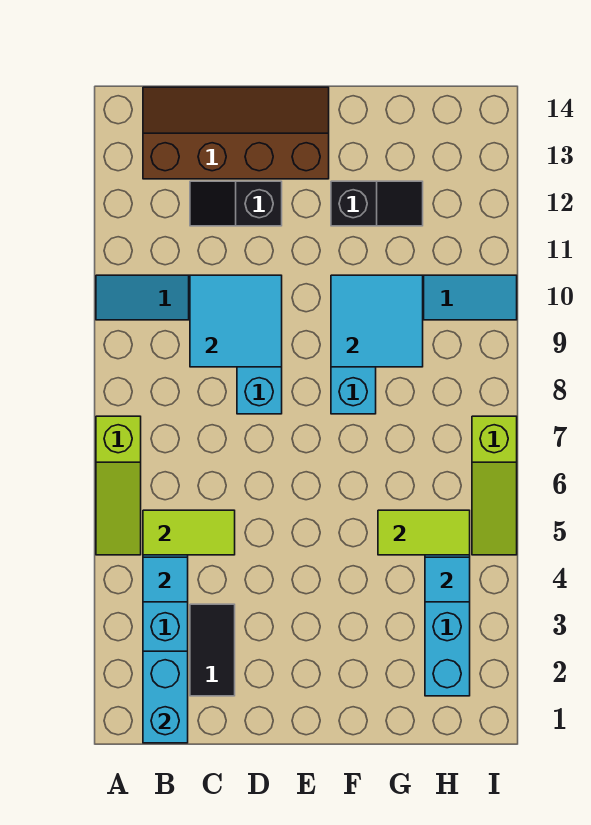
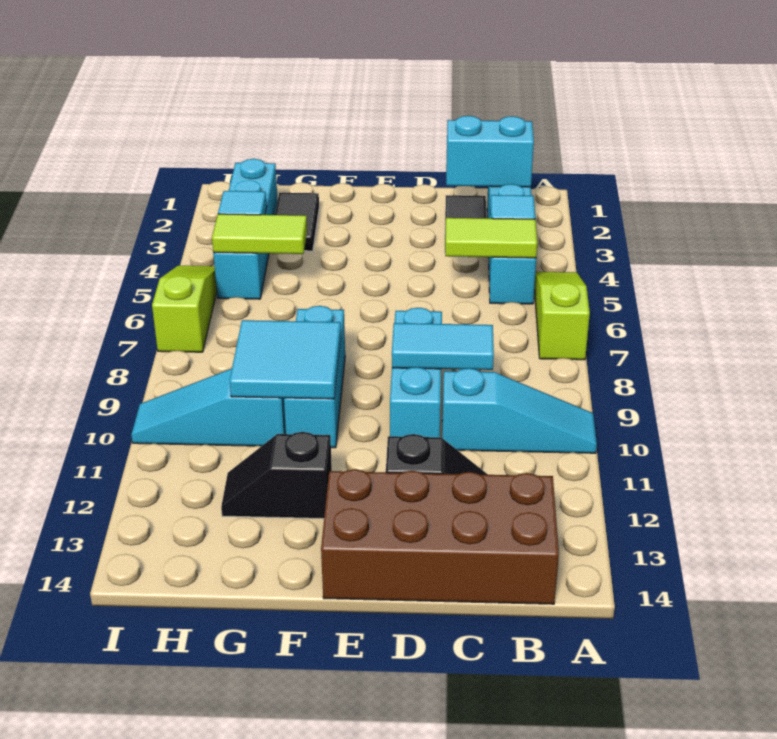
cyan brick B1:B2 level 2 -> cyan brick B2:C2 level 2
brown slope B13:E14 level 1 top 13 -> brown brick B13:E14 level 1
cyan tile C9:D10 level 2 -> cyan tile C9:D9 level 2
none -> black tile G2:G3 level 1

